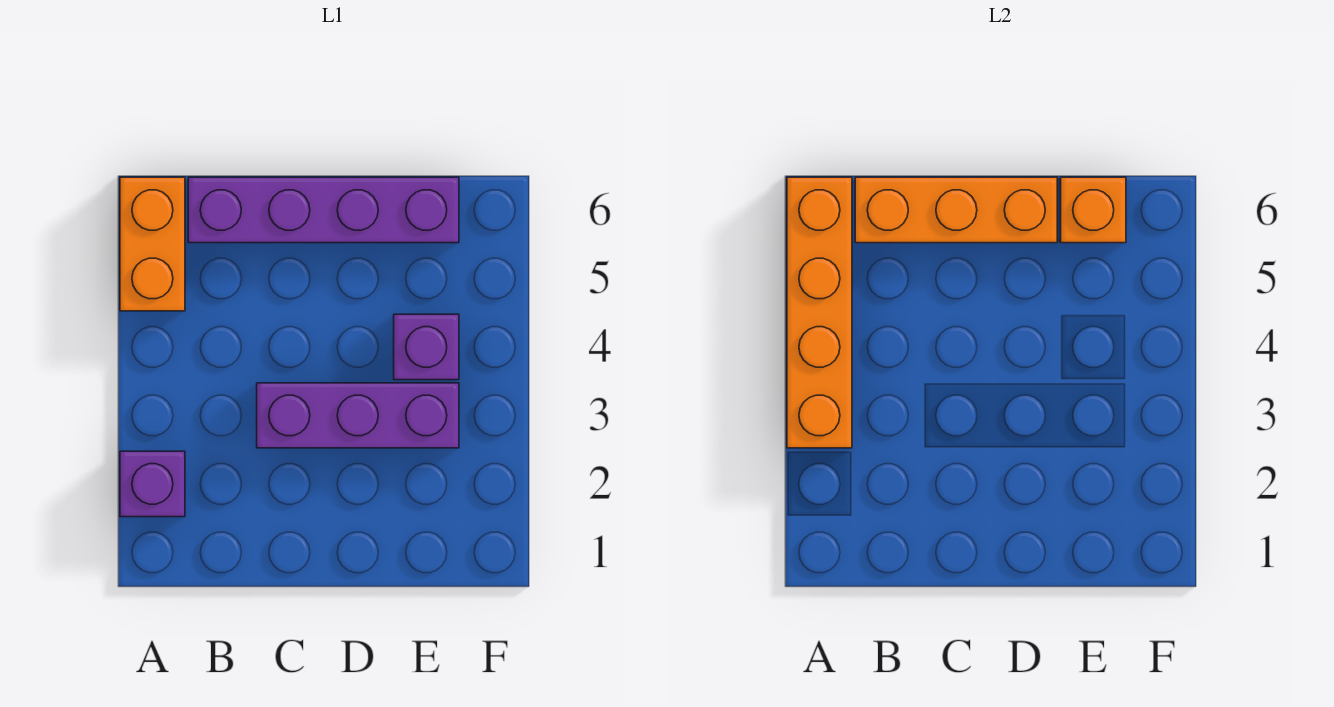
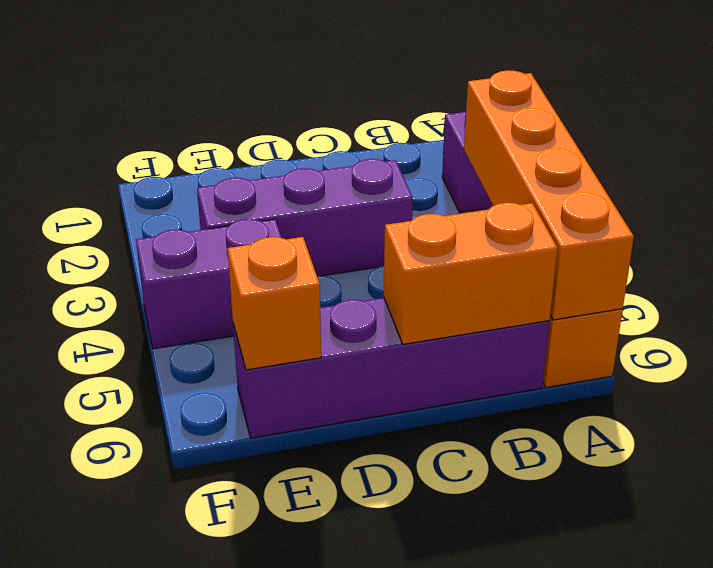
orange brick B6:D6 level 2 -> orange brick B6:C6 level 2
purple brick E4 level 1 -> purple brick E4:F4 level 1

